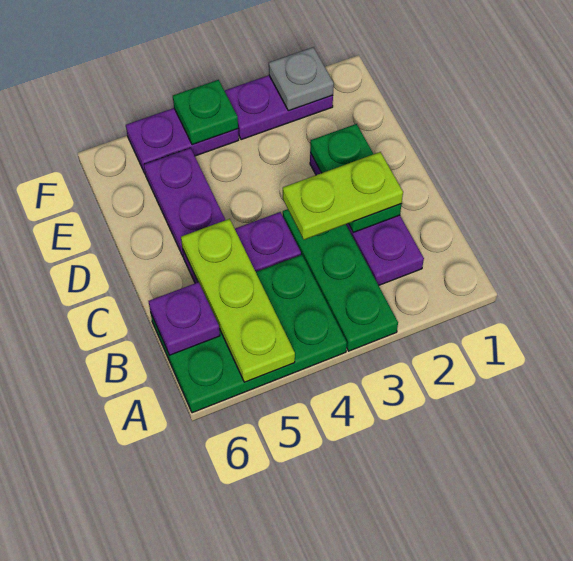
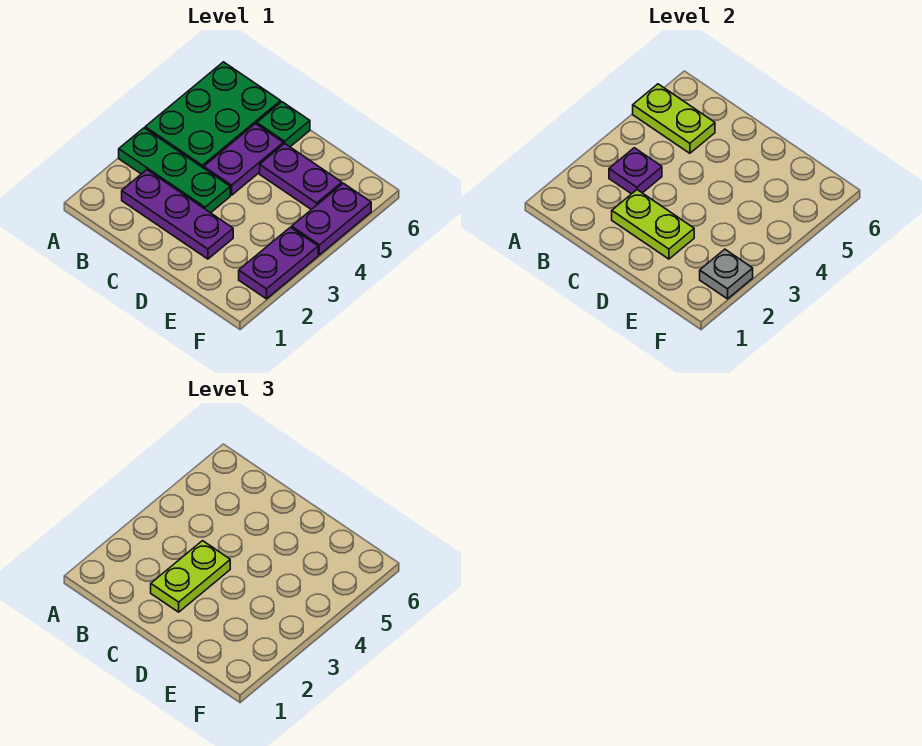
lime plate A5:C5 level 2 -> lime plate A5:B5 level 2
purple plate B6 level 2 -> purple plate B3 level 2
green plate C2:D2 level 2 -> lime plate C2:D2 level 2
green plate F4 level 2 -> green plate C6 level 1

